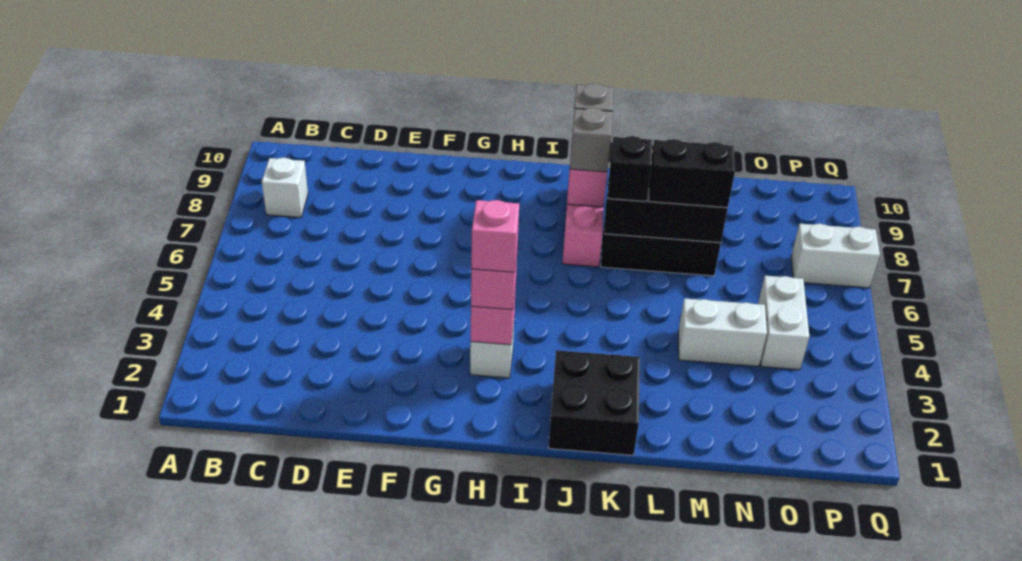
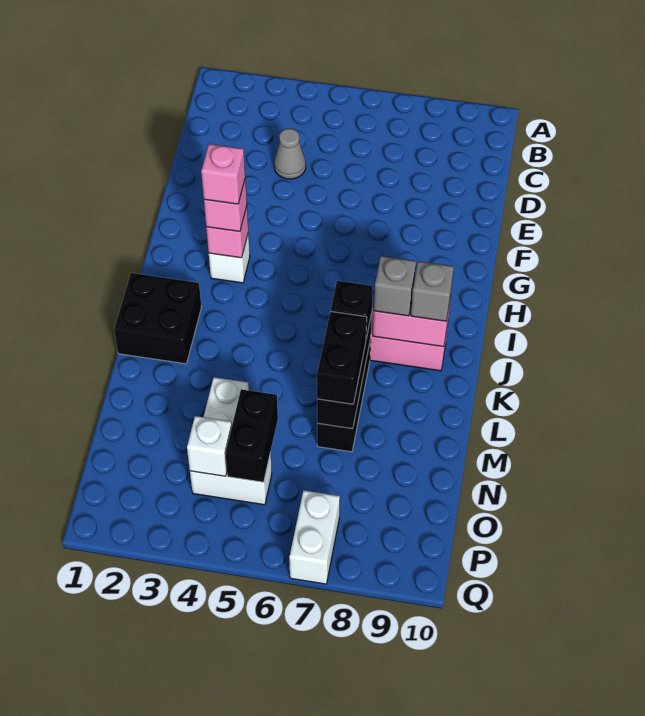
white brick B8 level 1 -> white brick O4 level 2
none -> grey cone D4 level 1
none -> black brick N5:O5 level 2

